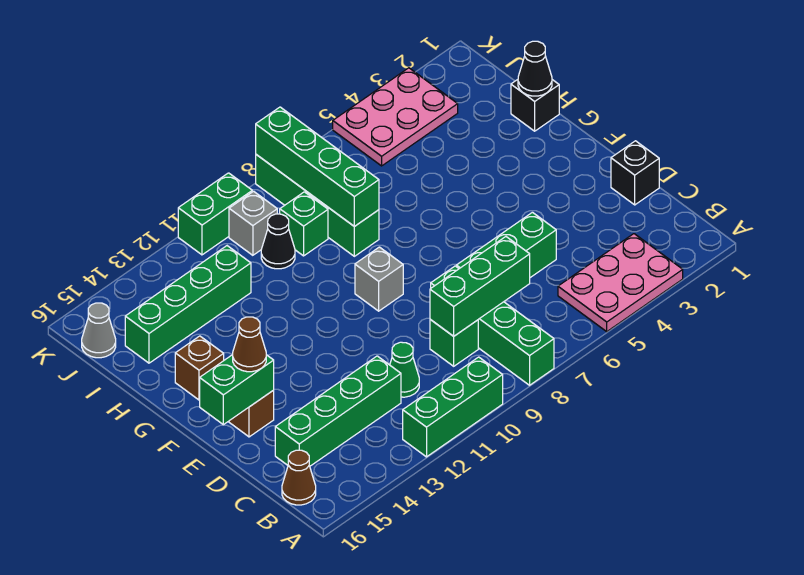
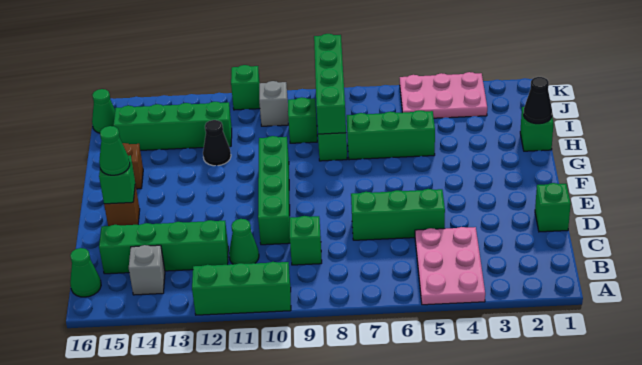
pink plate A3:B5 level 1 -> pink plate A4:C5 level 1
green brick A8:D8 level 1 -> green brick D10:G10 level 1
brown cone B16 level 1 -> green cone B16 level 1
green brick C7:C9 level 2 -> green brick H5:H7 level 1
black brick D1 level 1 -> green brick D1 level 1
green brick E15:E16 level 2 -> green brick E15 level 2
brown cone E15 level 3 -> green cone E15 level 3
grey brick F9 level 1 -> grey brick B14 level 1
black brick H1 level 1 -> green brick H1 level 1
black cone I10 level 1 -> black cone H12 level 1
grey cone J16 level 1 -> green cone J16 level 1
green brick K10:K11 level 1 -> green brick K11 level 1

